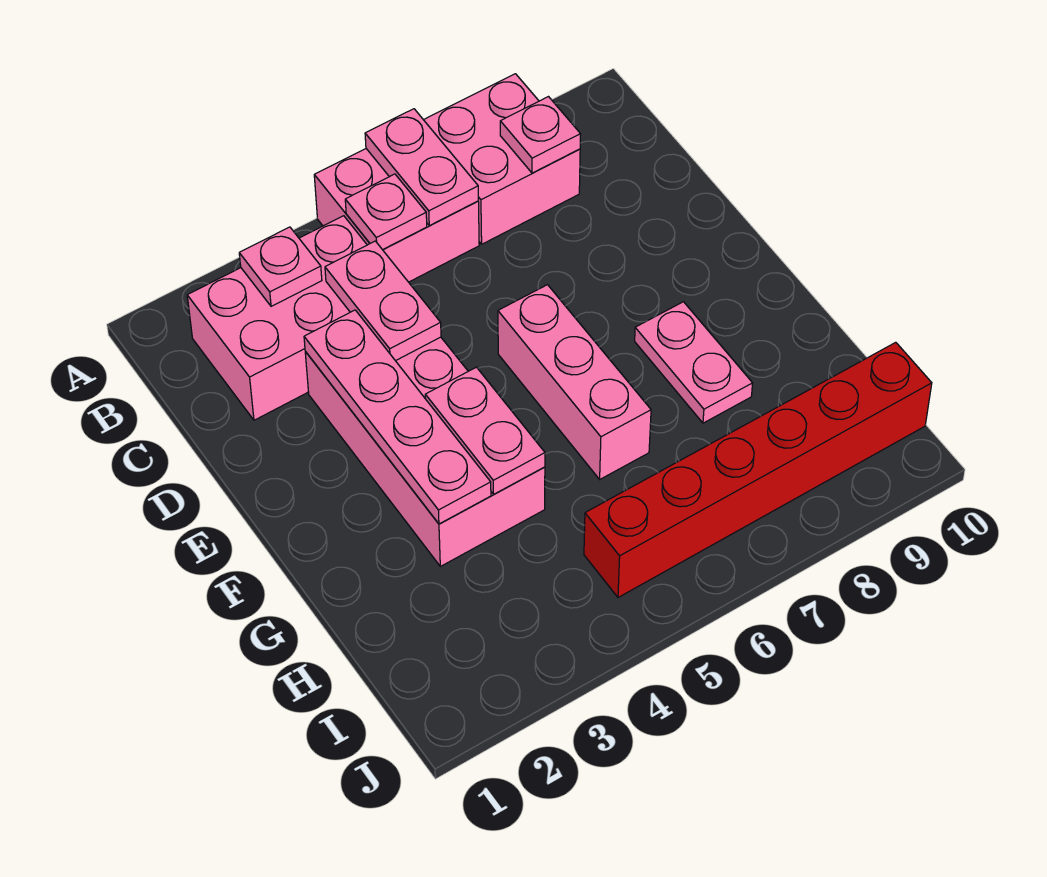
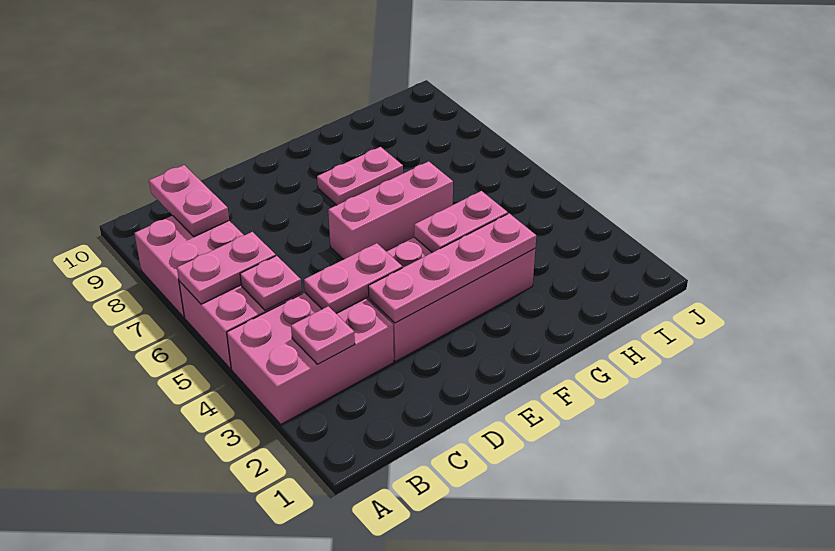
pink brick B2:C4 level 1 -> pink brick A3:C4 level 1
pink plate B8 level 2 -> pink plate B8:B9 level 2
red brick I5:I10 level 1 -> none

